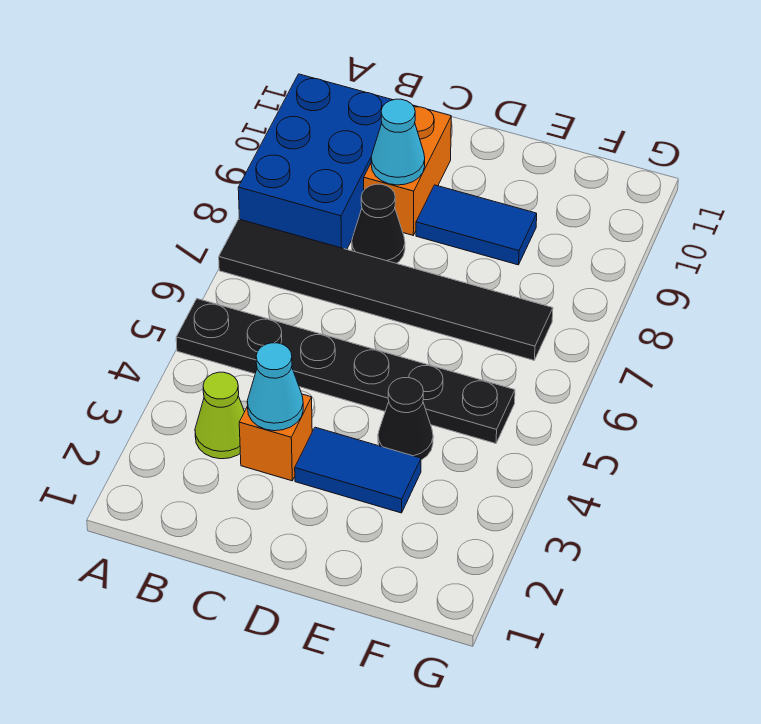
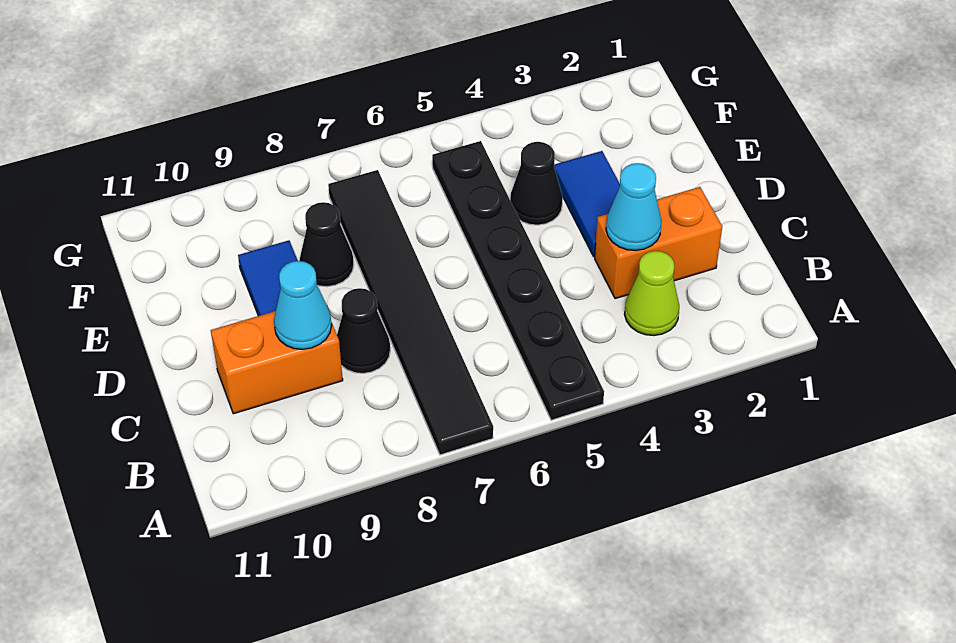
blue brick A8:B10 level 1 -> none
orange brick C3 level 1 -> orange brick C2:C3 level 1
none -> black cone E8 level 1

